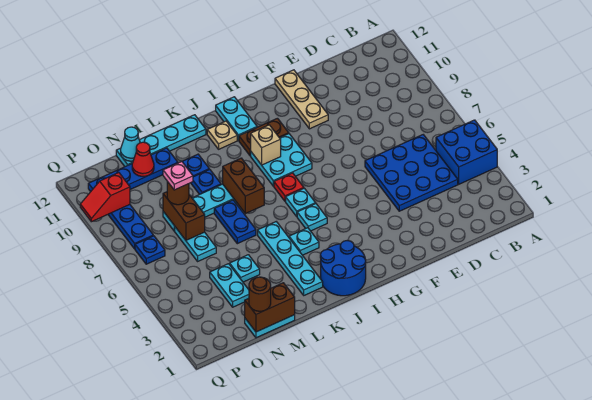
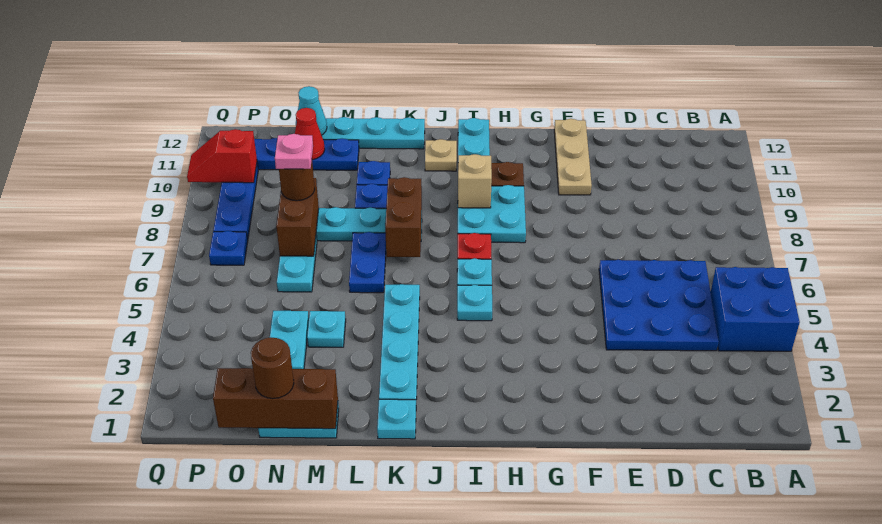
blue round brick I1:J2 level 1 -> none
cyan plate J4 level 1 -> cyan plate K1 level 1
brown brick M1:N1 level 2 -> brown brick M1:O1 level 2

